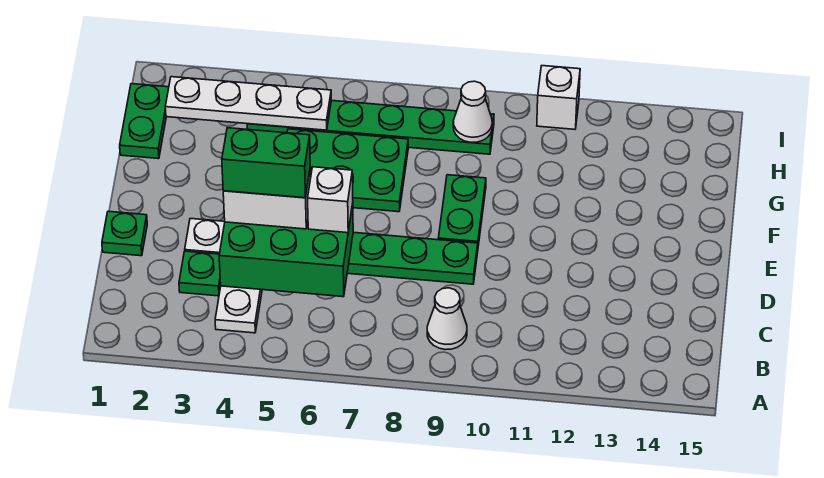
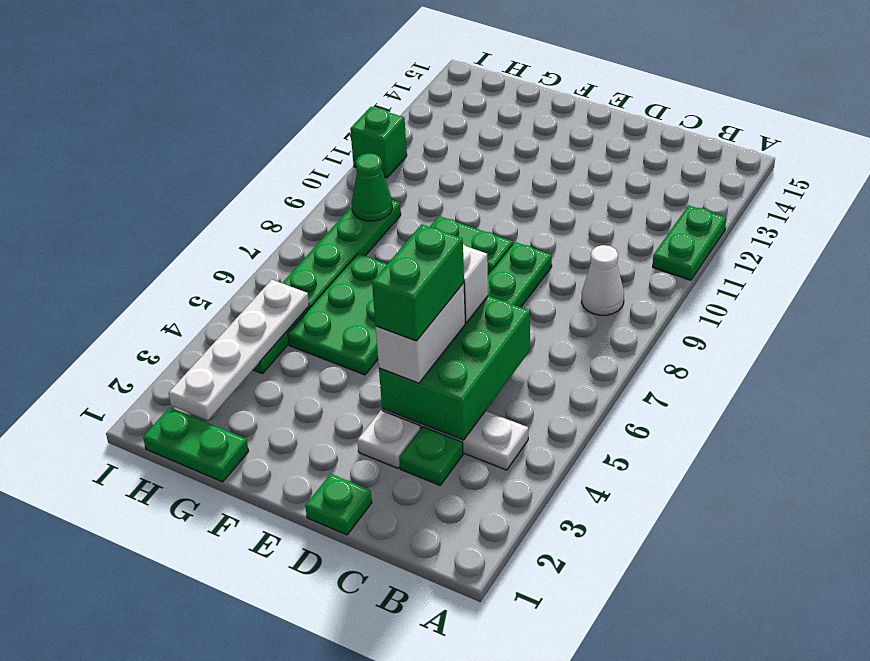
none -> green plate A11:A12 level 1
white cone H9 level 2 -> green cone H9 level 2
white brick I11 level 1 -> green brick I11 level 1

